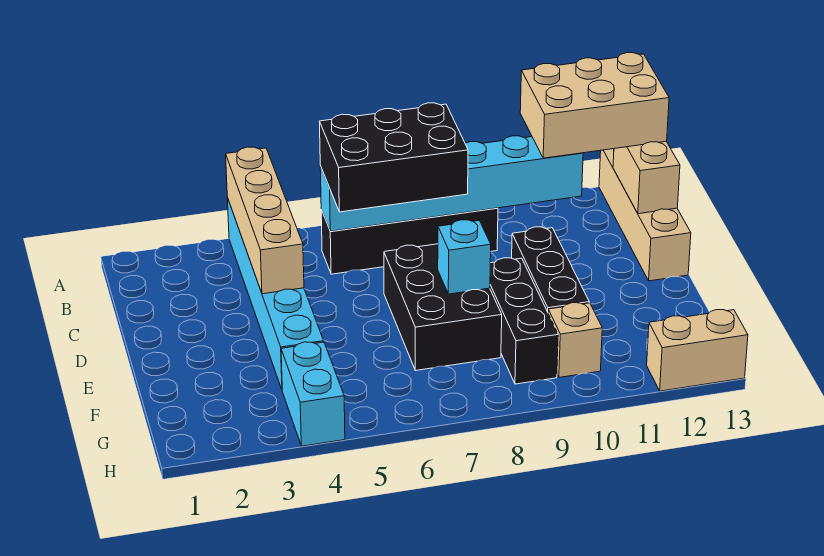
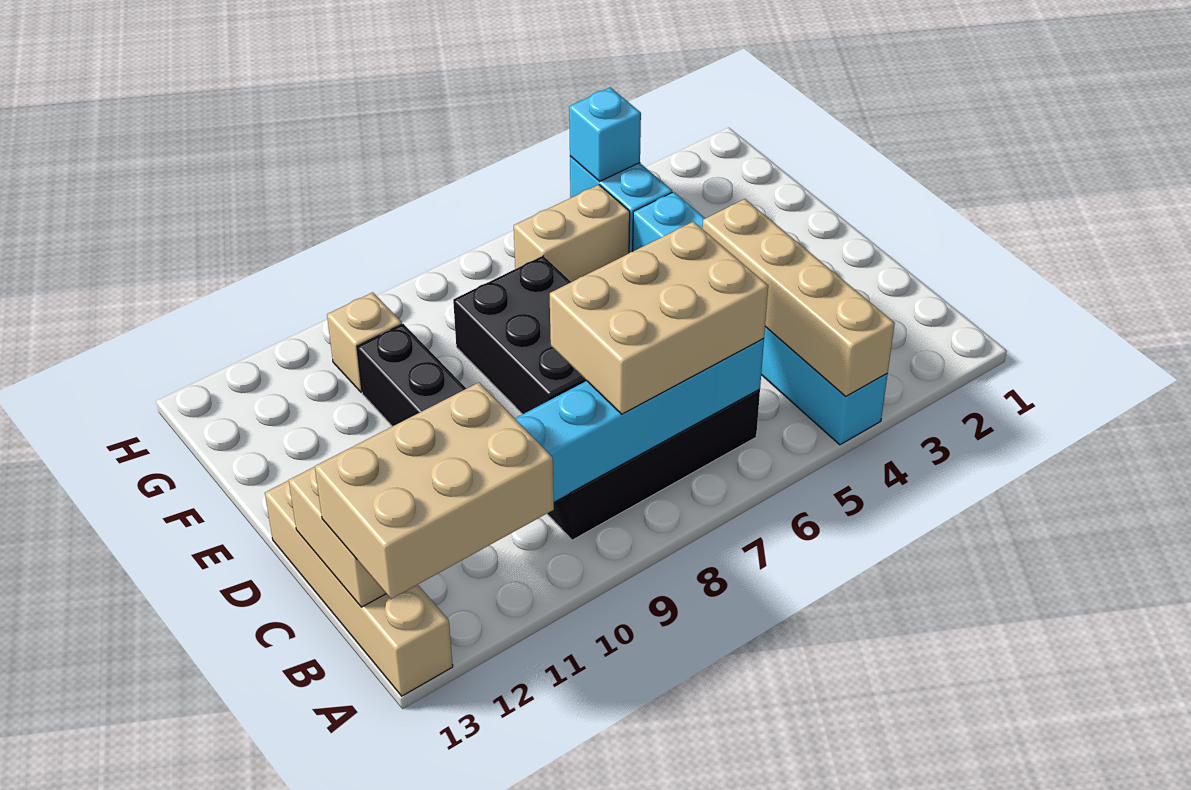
black brick B6:C8 level 3 -> tan brick B6:C8 level 3
cyan brick E8 level 2 -> cyan brick H4 level 2
black brick E9:G9 level 1 -> none
tan brick H12:H13 level 1 -> tan brick G5:G6 level 1

